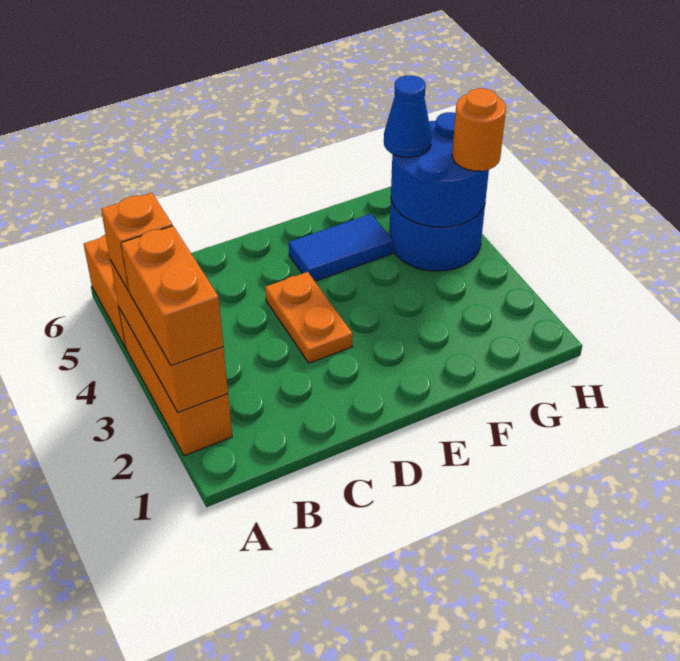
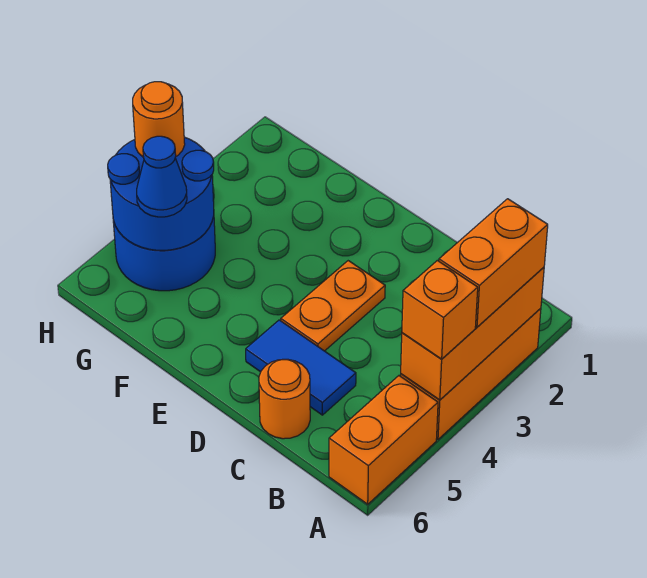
none -> orange round brick C6 level 1
blue tile E5:F5 level 1 -> blue tile C5:D5 level 1

